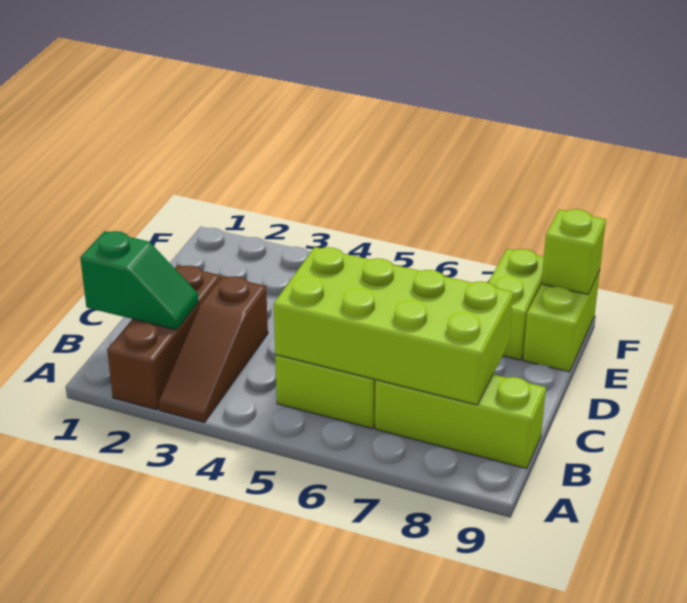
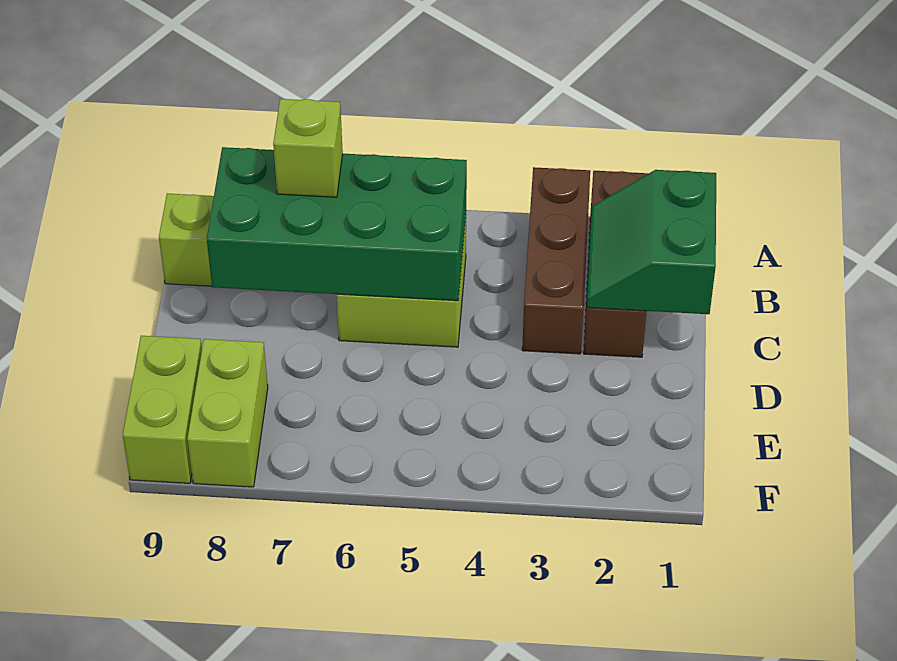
brown slope A3:C3 level 1 top C -> brown brick A3:C3 level 1
green slope B1:B2 level 2 top 1 -> green slope B1:C2 level 2 top 1
lime brick B5:C8 level 2 -> green brick B5:C8 level 2
lime brick F9 level 2 -> lime brick B7 level 3

